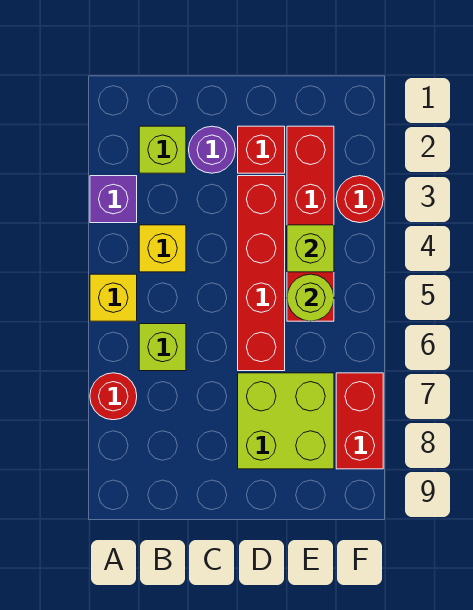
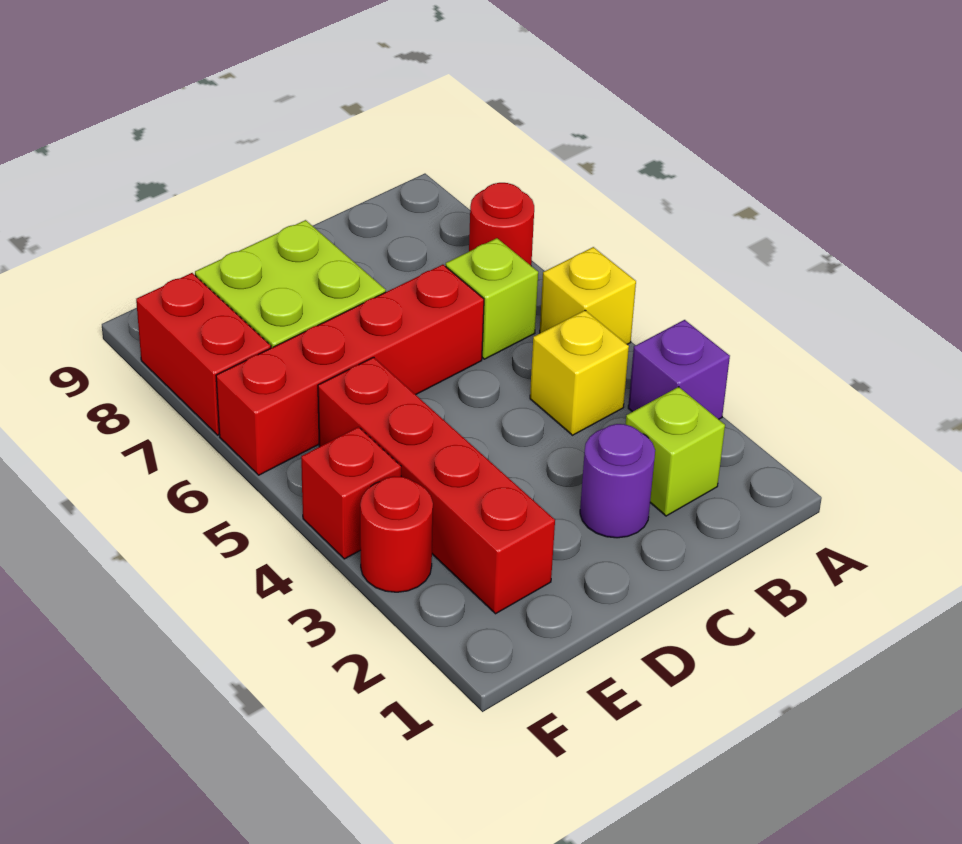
red brick D2 level 1 -> red brick F4 level 1
red brick D3:D6 level 1 -> red brick C6:F6 level 1
lime brick E4 level 2 -> none
lime round brick E5 level 2 -> none

